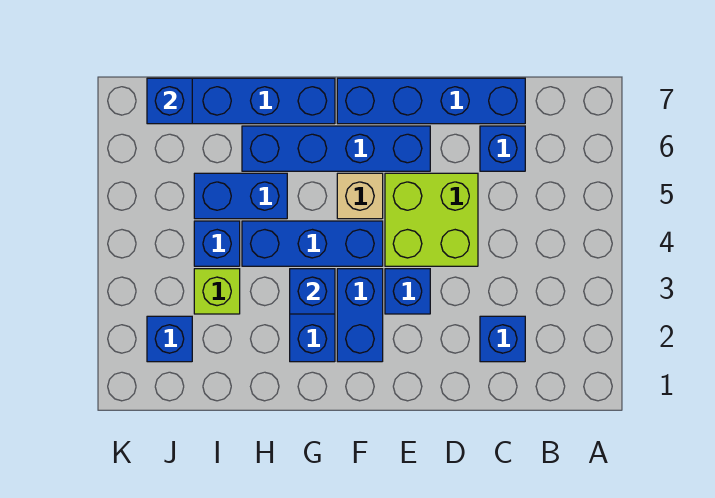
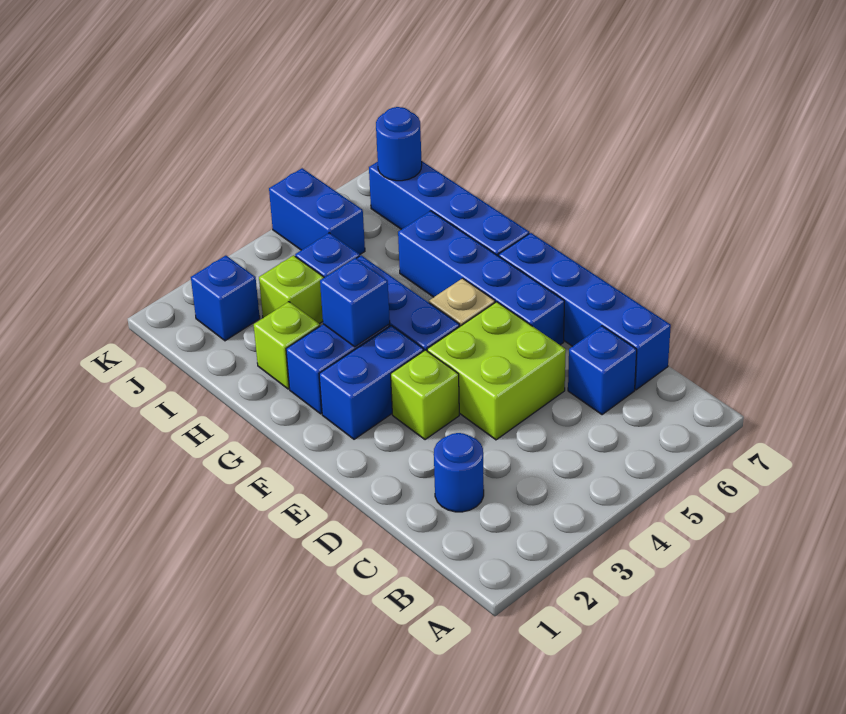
blue brick C2 level 1 -> blue round brick C2 level 1
blue brick E3 level 1 -> lime brick E3 level 1
none -> lime brick H2 level 1
blue brick H5:I5 level 1 -> blue brick J5:K5 level 1
blue brick J7 level 2 -> blue round brick J7 level 2

